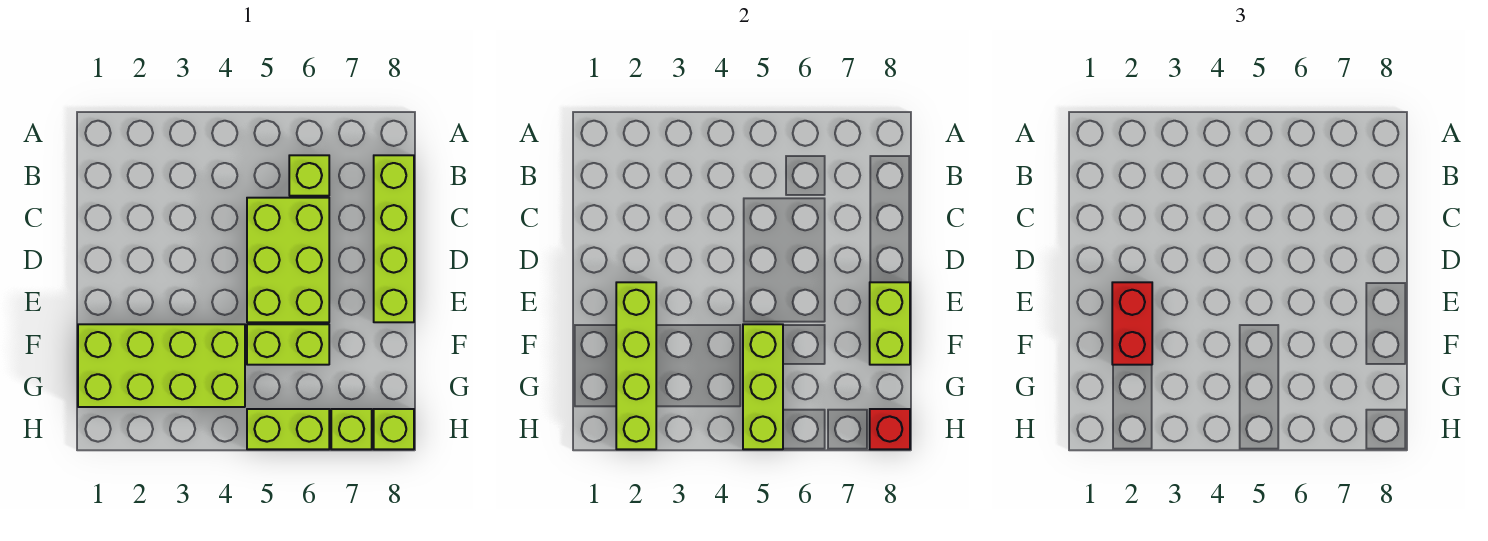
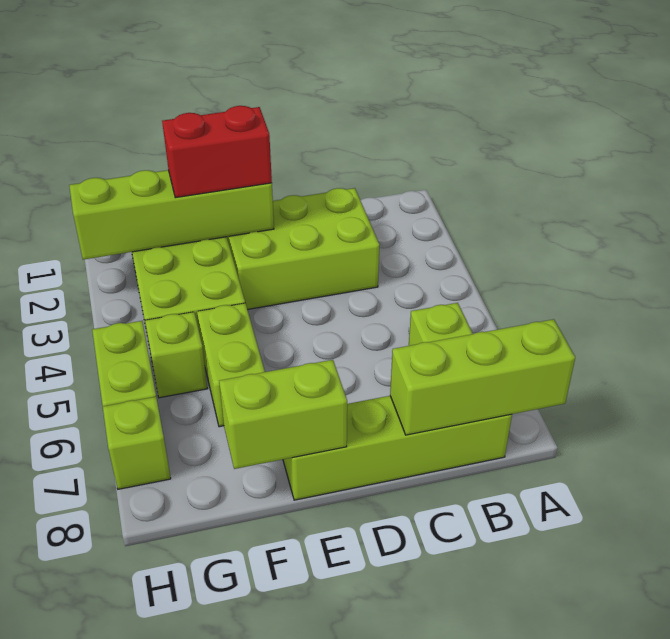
lime brick C5:E6 level 1 -> lime brick C2:E3 level 1
lime brick F5:H5 level 2 -> lime brick A8:C8 level 2
lime brick H8 level 1 -> lime brick G5 level 1
red brick H8 level 2 -> none

